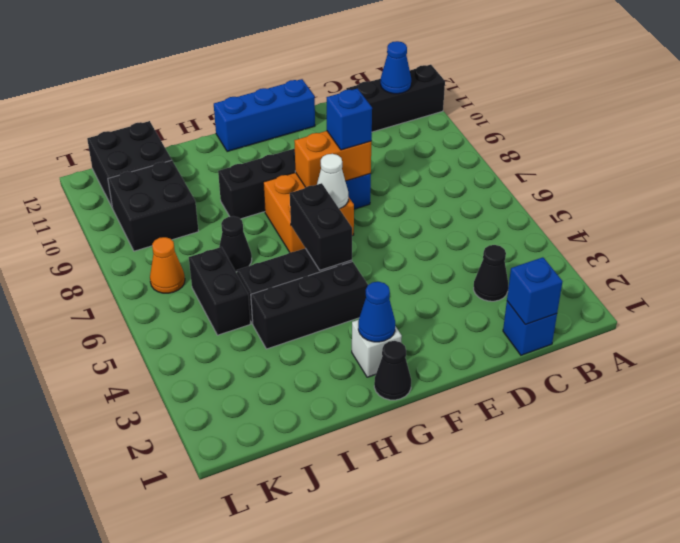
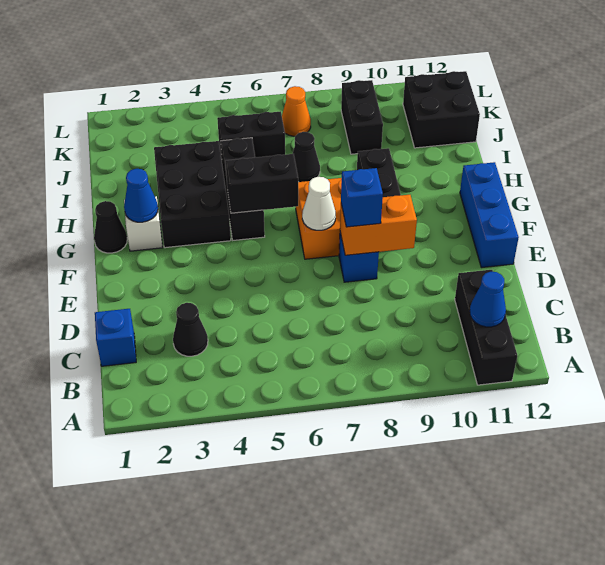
blue brick C1 level 2 -> none
orange brick E8:F8 level 2 -> orange brick E8:E9 level 2
black brick G4:I4 level 1 -> black brick G3:I4 level 1
black brick J9:K10 level 1 -> black brick J9:K9 level 1

